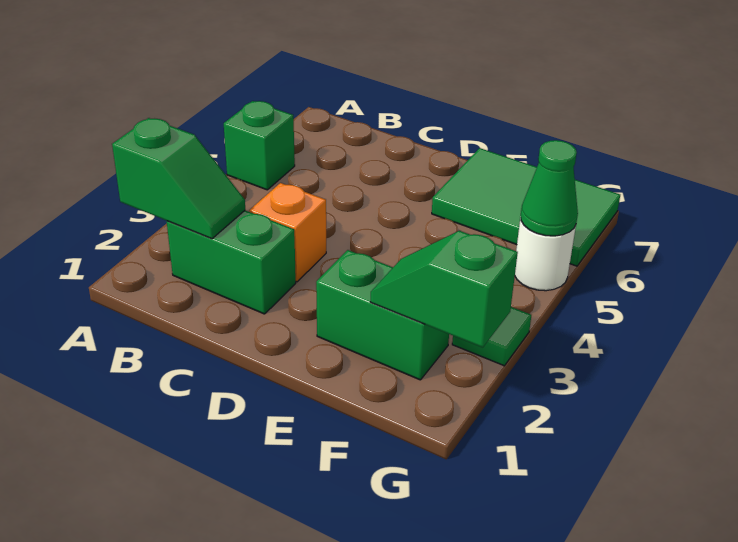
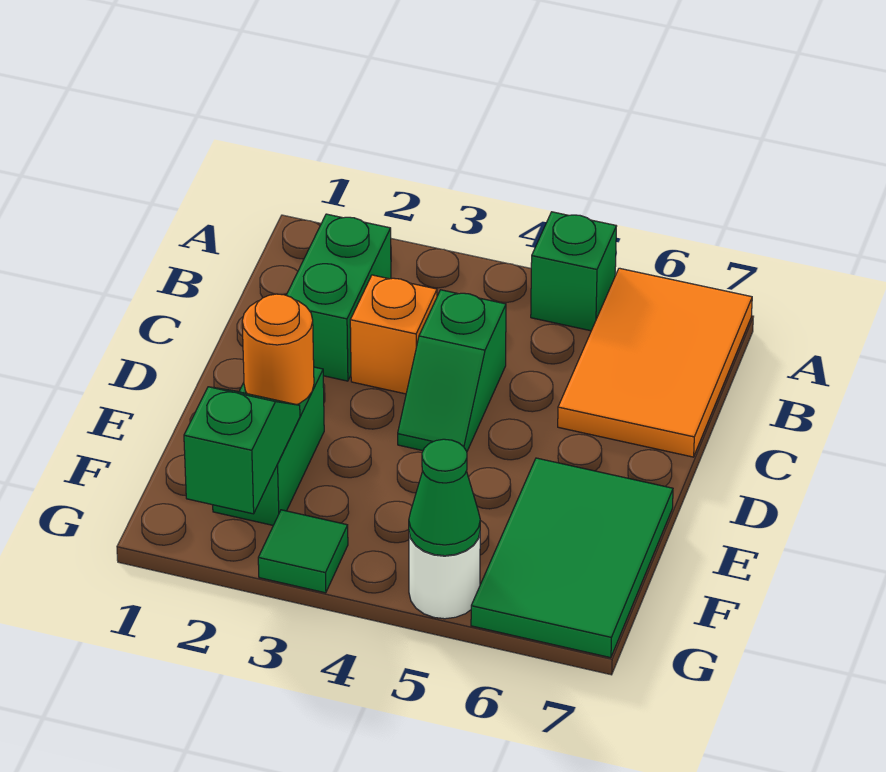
green slope A2:B2 level 2 top A -> green slope C4:D4 level 1 top C
none -> orange tile A6:C7 level 1
none -> orange round brick E2 level 2

